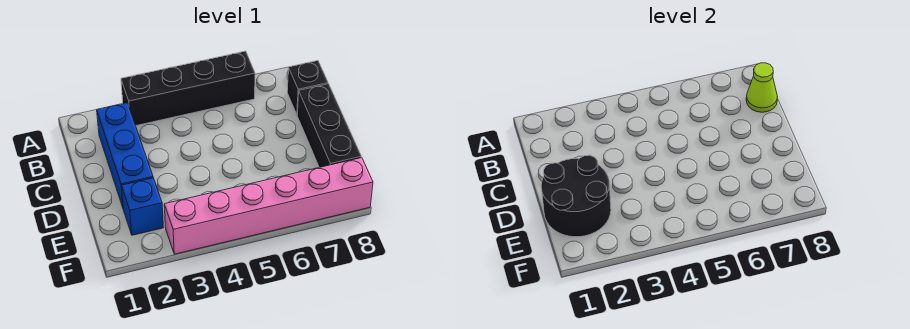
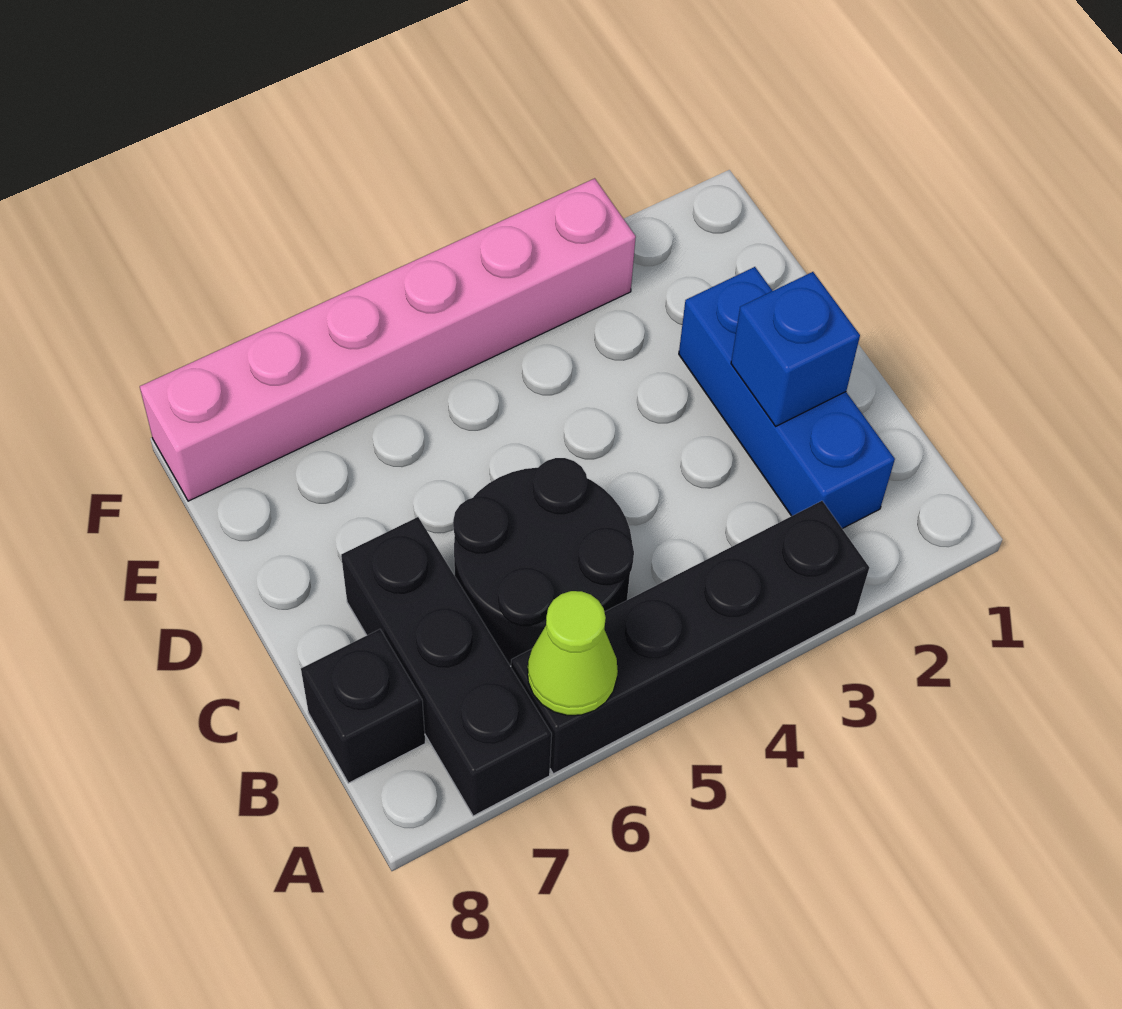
lime cone B8 level 2 -> lime cone A6 level 2
black brick C8:E8 level 1 -> black brick A7:C7 level 1
black round brick D1:E2 level 2 -> black round brick B5:C6 level 1
blue brick E2 level 1 -> blue brick C2 level 2

